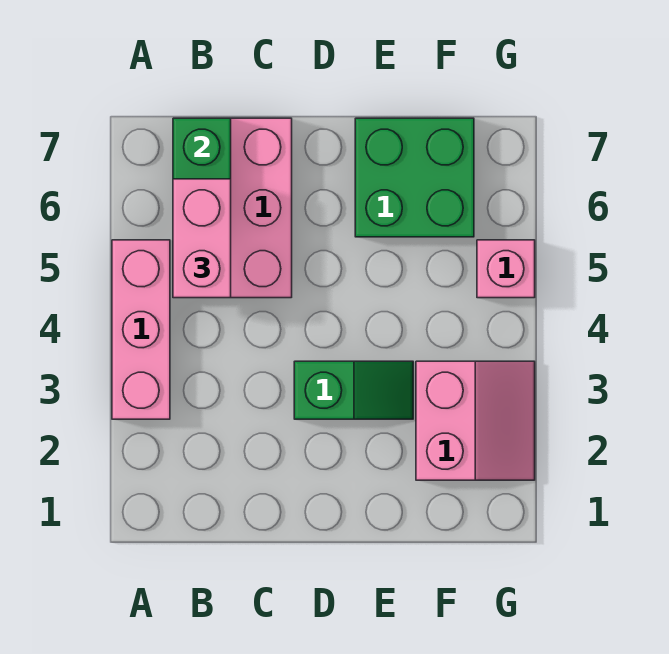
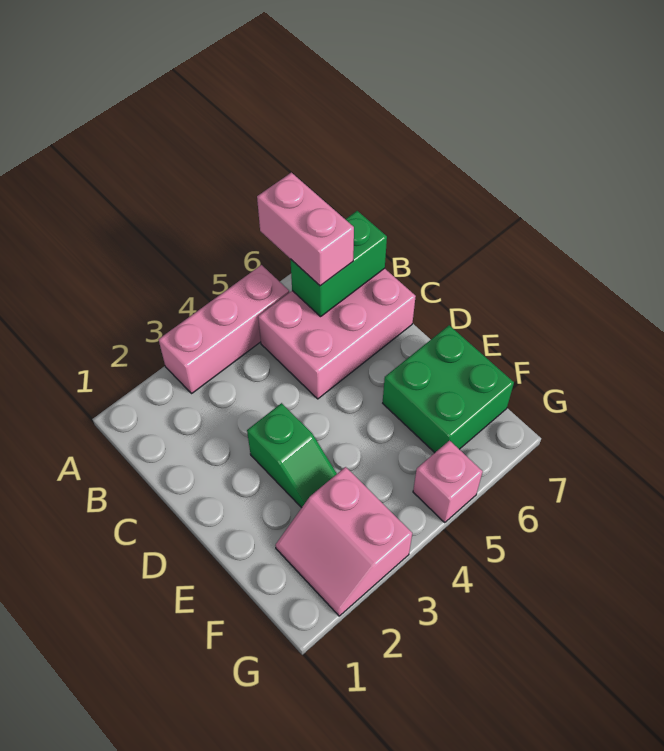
pink brick B5:B6 level 3 -> pink brick A6:B6 level 3
pink slope F2:G3 level 1 top F -> pink slope F2:G3 level 1 top 3

